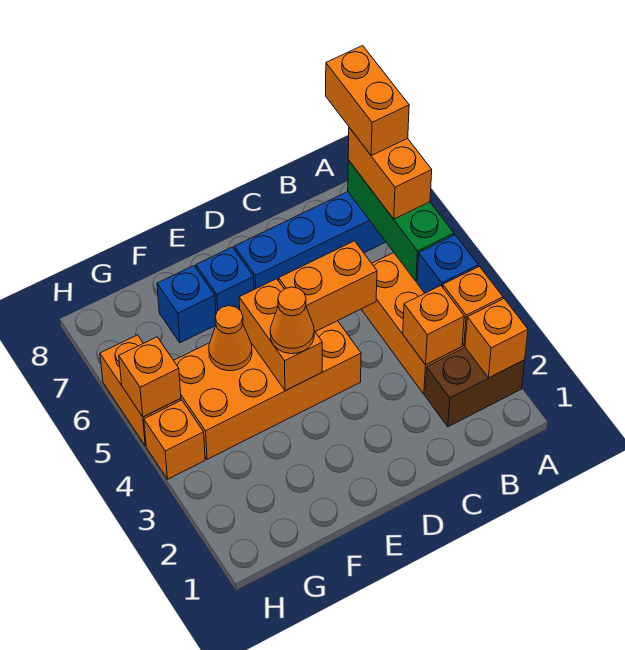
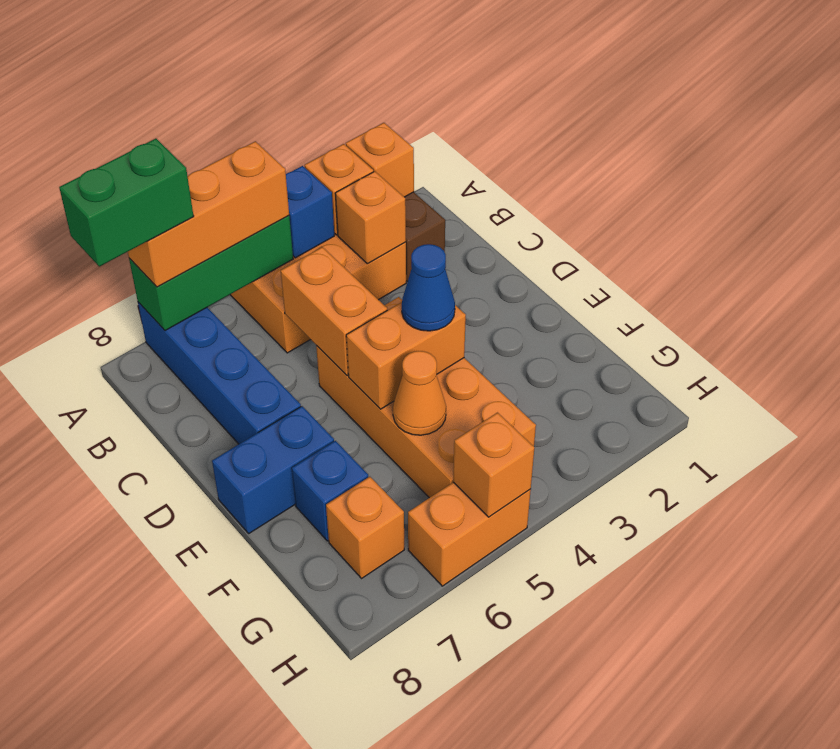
orange brick A6:A7 level 3 -> orange brick A5:A7 level 3
orange brick A7:A8 level 4 -> green brick A7:A8 level 4
orange cone E4 level 3 -> blue cone E4 level 3
blue brick E7 level 1 -> blue brick E7:E8 level 1
orange brick H4 level 1 -> orange brick G7 level 1

